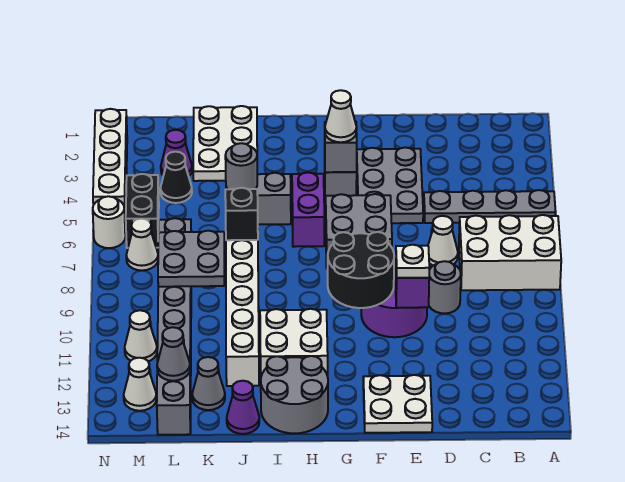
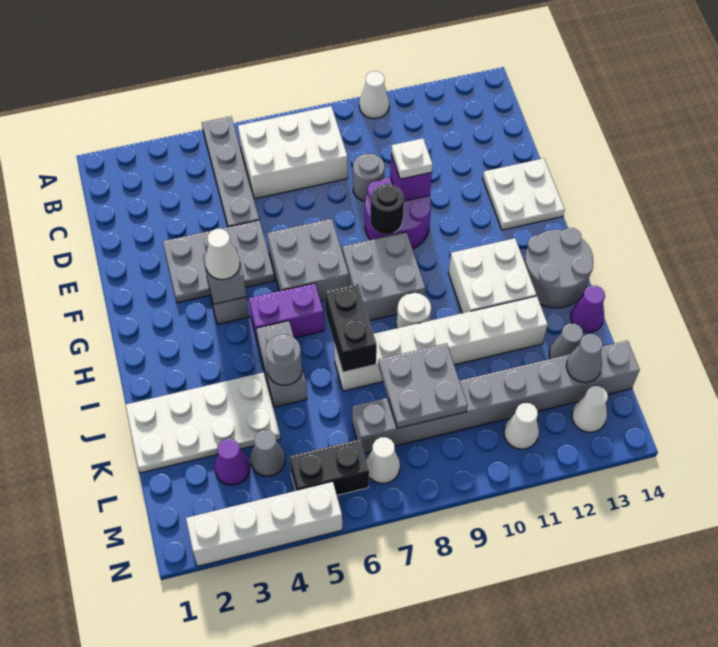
white brick A7:C8 level 1 -> white brick B6:C8 level 1
white cone D7 level 1 -> white cone A10 level 1
black round brick F9:G10 level 2 -> black round brick F9 level 2
none -> grey brick G8:H9 level 1
white plate J1:K3 level 1 -> white plate J1:K4 level 1
black brick J7 level 2 -> black brick I7:J7 level 2
black cone L4 level 1 -> grey cone L4 level 1
white round brick N6 level 1 -> white round brick I9 level 1

